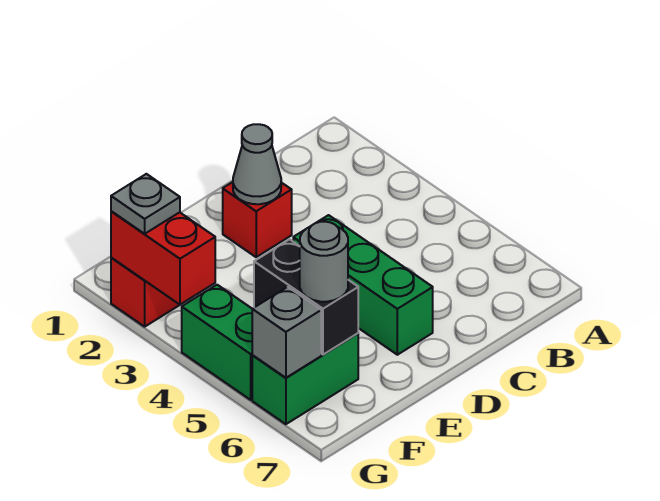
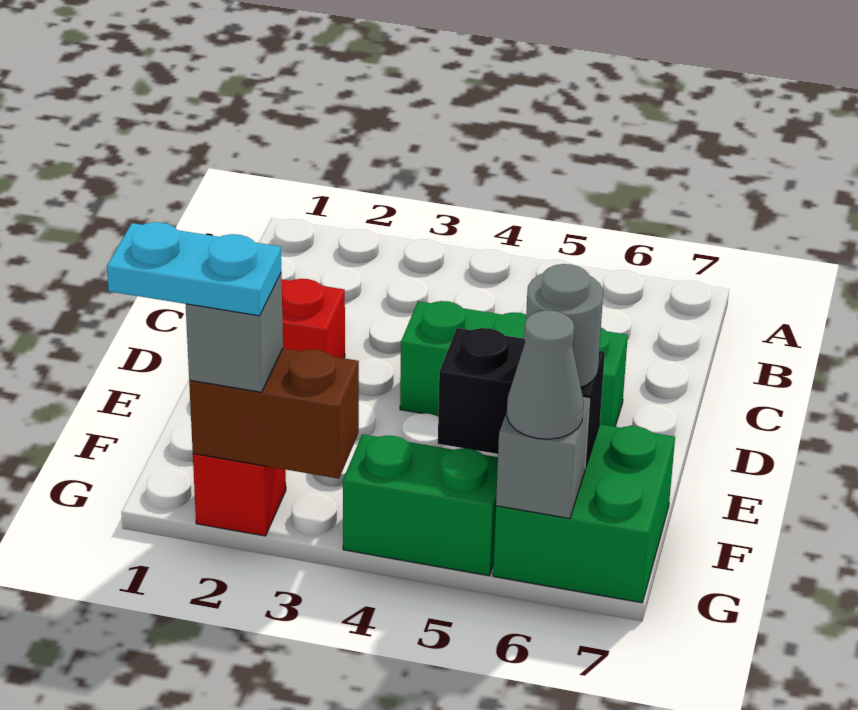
grey cone D2 level 2 -> grey cone G6 level 3
green brick F6:G6 level 1 -> green brick F6:G7 level 1
none -> cyan plate G1:G2 level 4
red brick G2:G3 level 2 -> brown brick G2:G3 level 2
grey plate G2 level 3 -> grey brick G2 level 3

